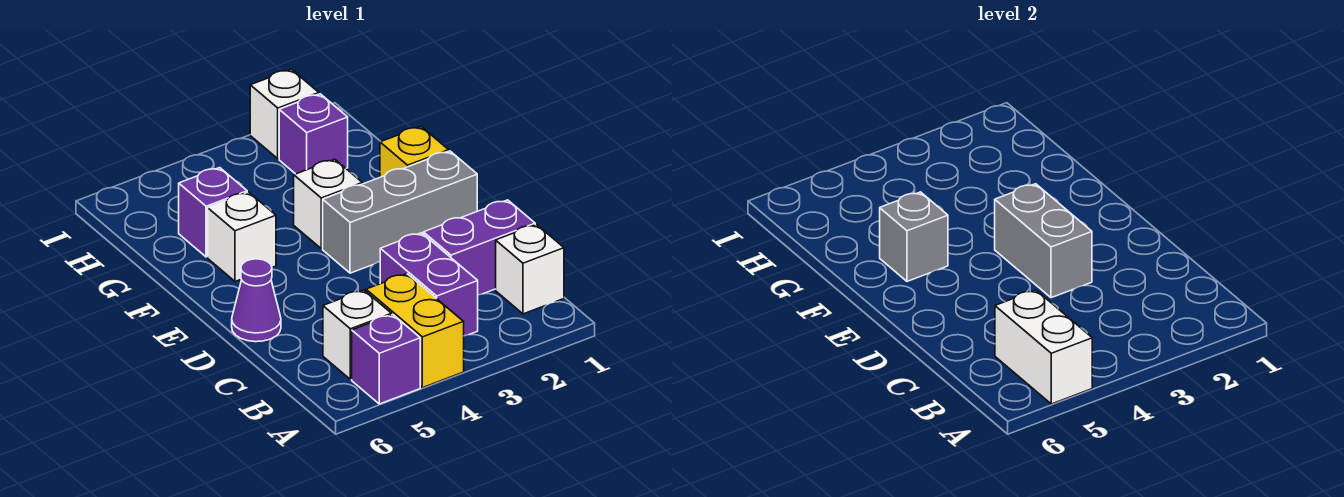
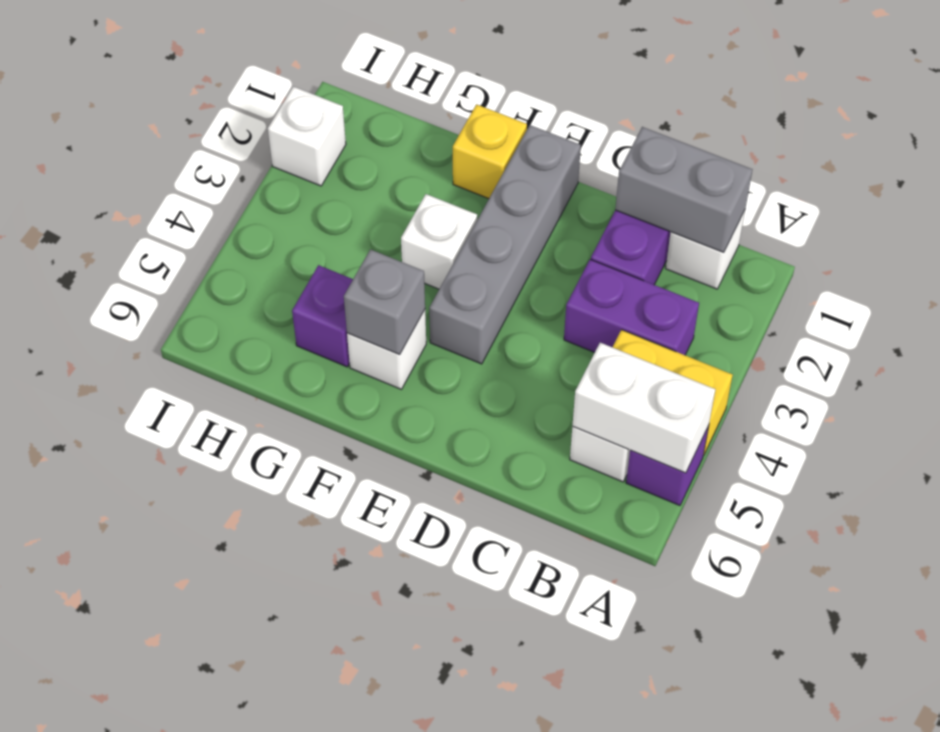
grey brick D3:E3 level 2 -> grey brick B1:C1 level 2
purple cone D6 level 1 -> none
grey brick E1:E3 level 1 -> grey brick E1:E4 level 1
purple brick H2 level 1 -> none

